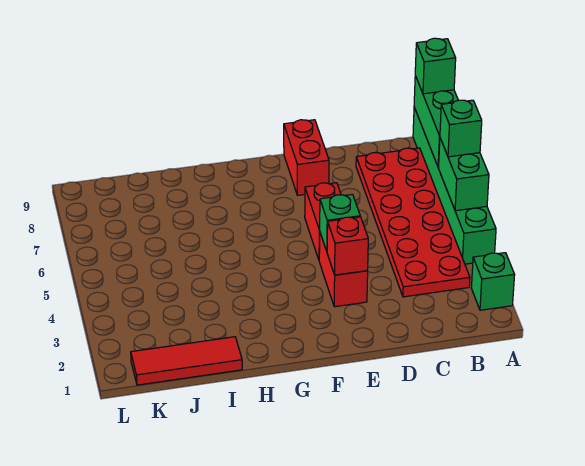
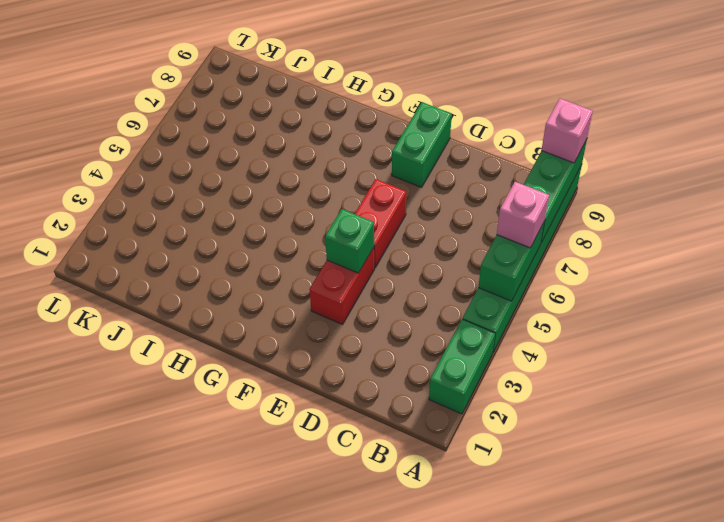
green brick A2 level 1 -> green brick A2:A3 level 1
green brick A6 level 3 -> pink brick A6 level 3
green brick A9 level 3 -> pink brick A9 level 3
red plate B3:C8 level 1 -> none
red brick E3 level 2 -> none
red brick E8:E9 level 1 -> green brick E8:E9 level 1
red tile I1:K1 level 1 -> none

